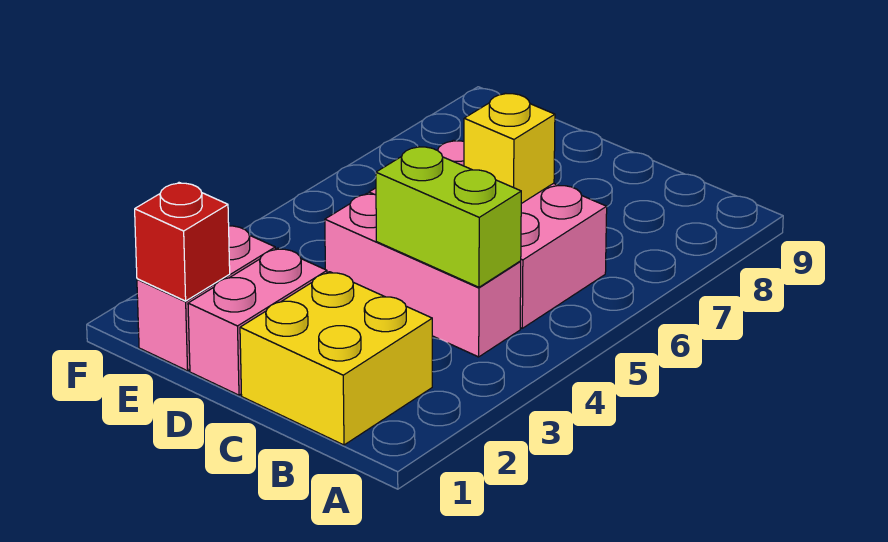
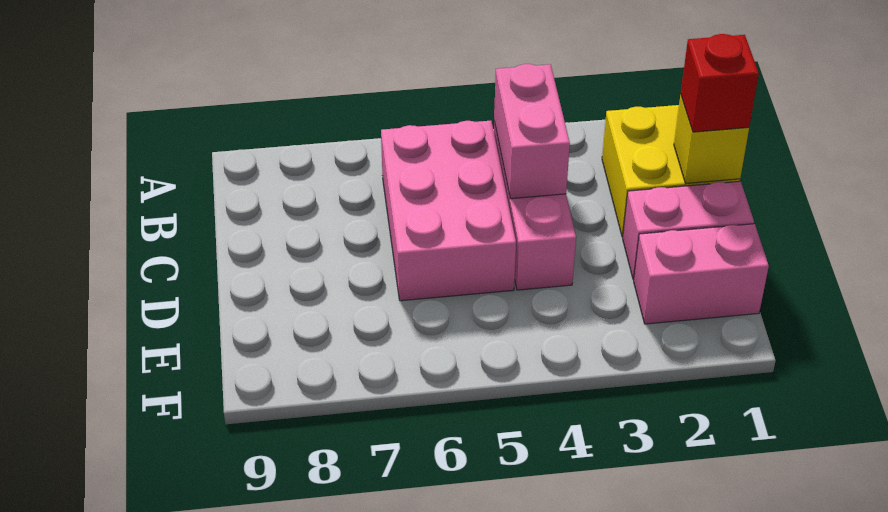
lime brick B4:C4 level 2 -> pink brick B4:C4 level 2
yellow brick C6 level 2 -> yellow brick C1 level 2
red brick E1 level 2 -> red brick C1 level 3

